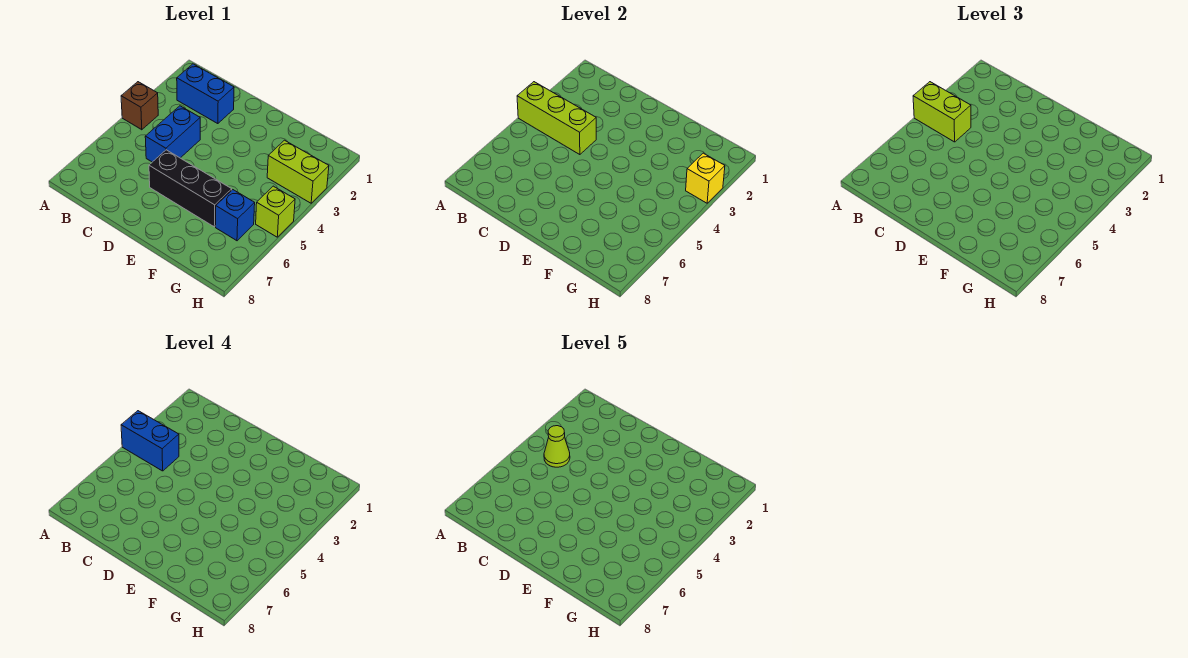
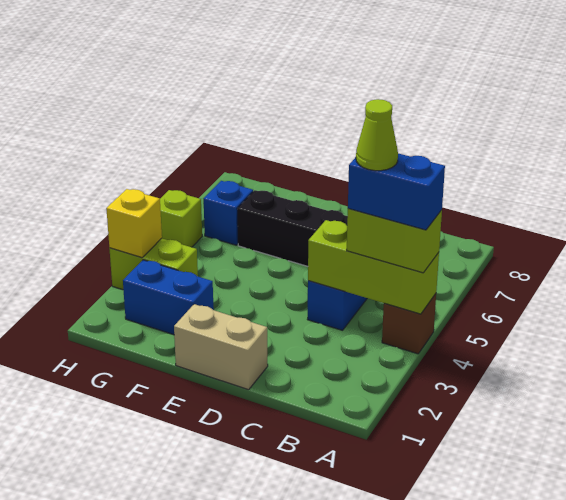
blue brick B2:C2 level 1 -> blue brick F2:G2 level 1
none -> tan brick D1:E1 level 1

